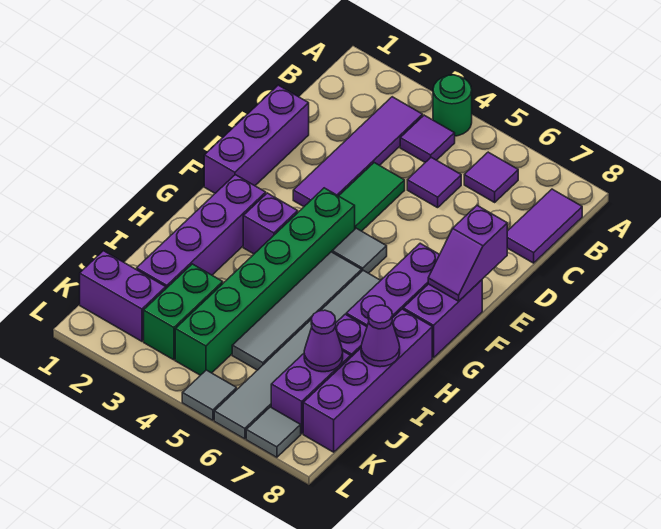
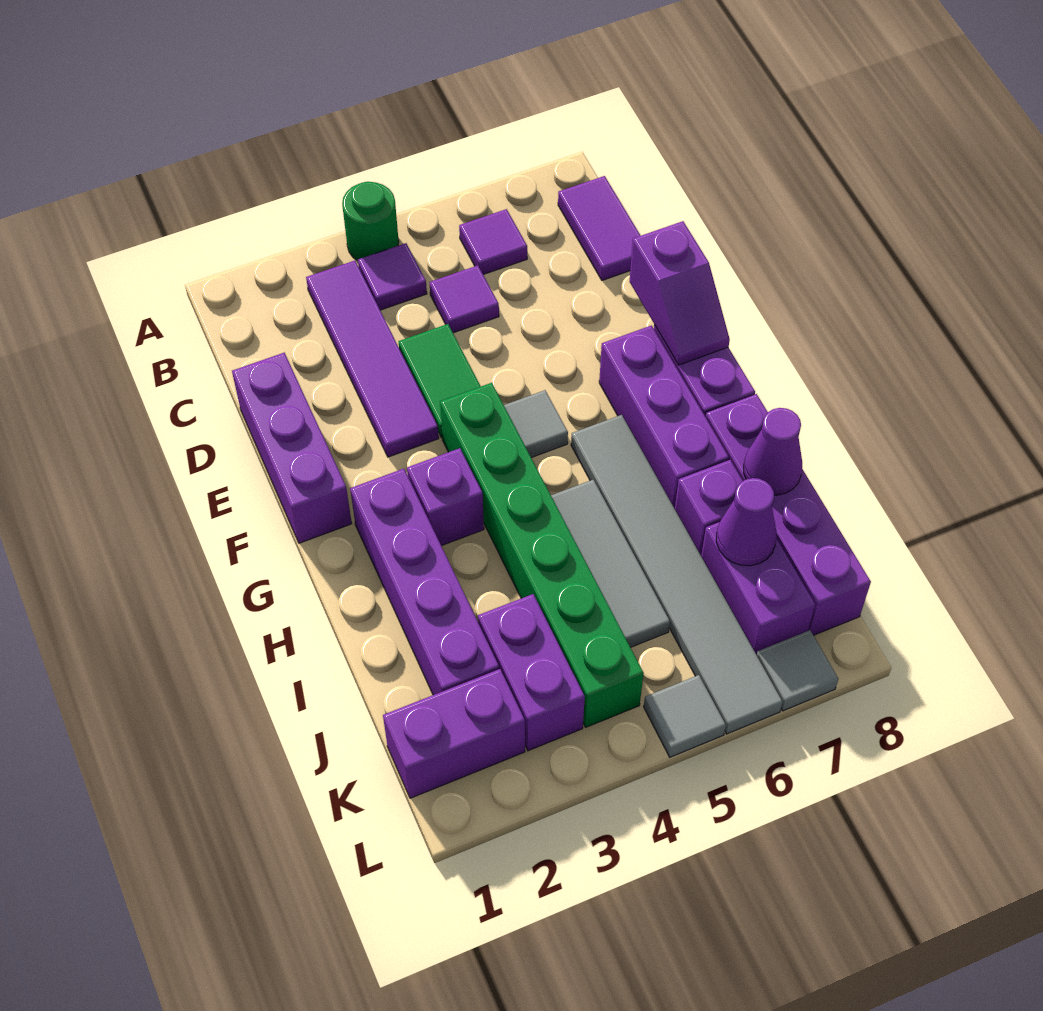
grey tile G5:J5 level 1 -> grey tile H5:J5 level 1
green brick J3:K3 level 1 -> purple brick J3:K3 level 1

